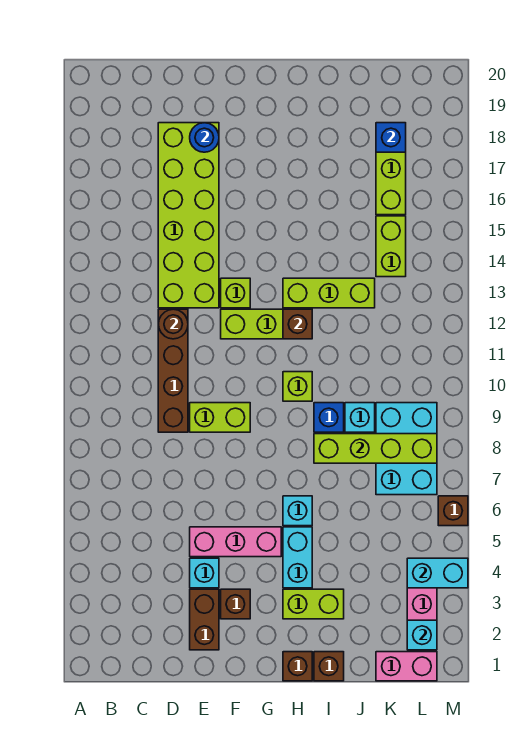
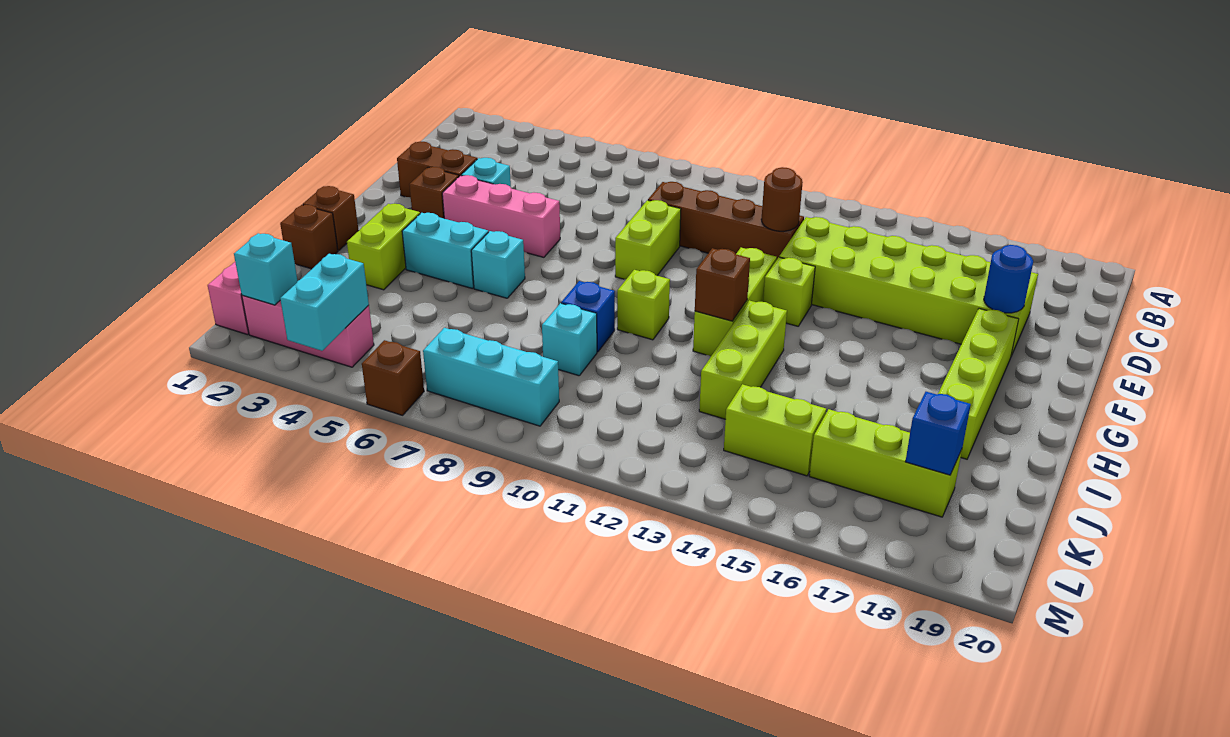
pink brick E5:G5 level 1 -> pink brick F4:F6 level 1
lime brick I8:L8 level 2 -> lime brick F18:I18 level 1
cyan brick K7:L9 level 1 -> cyan brick L7:L9 level 1

